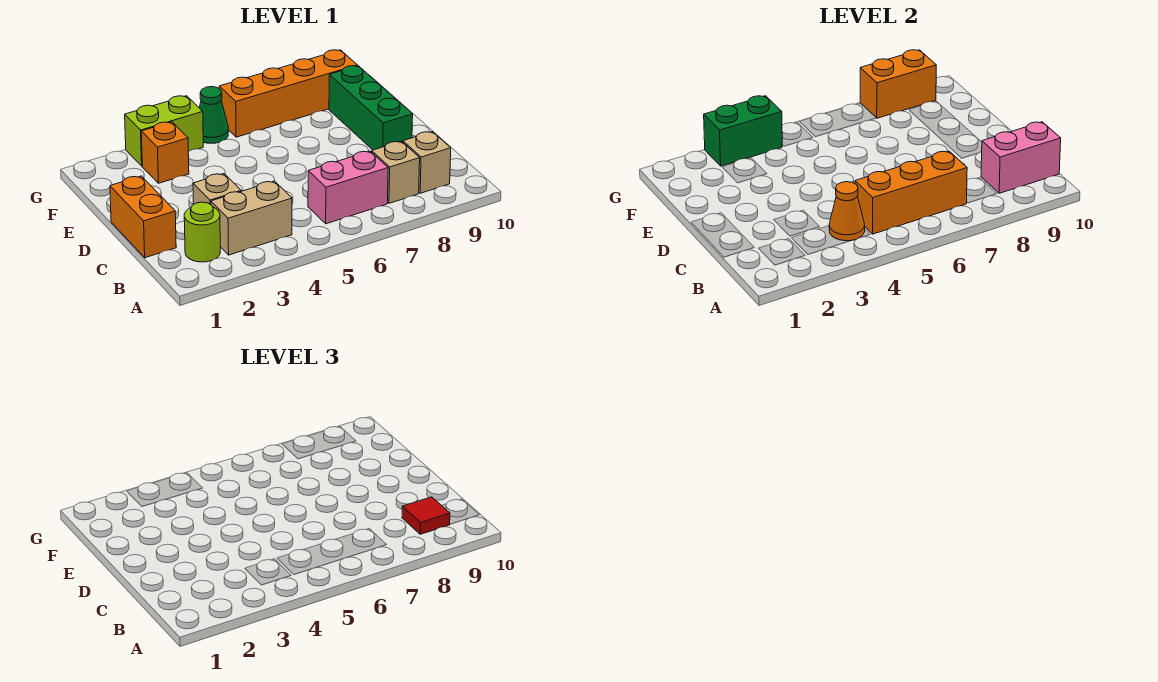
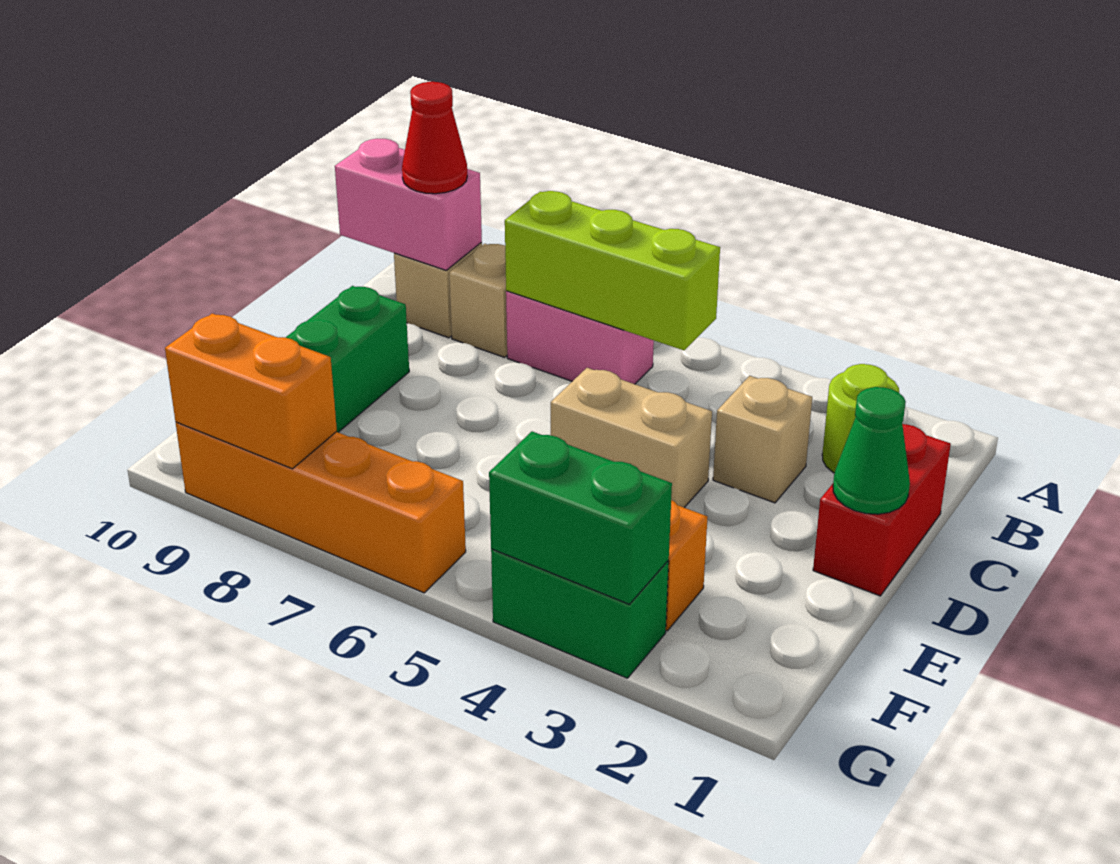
tan brick B3:B4 level 1 -> tan brick D4:D5 level 1
orange cone B4 level 2 -> none
orange brick B5:B7 level 2 -> lime brick B5:B7 level 2
red tile B9 level 3 -> red cone B9 level 3
orange brick C1:D1 level 1 -> red brick C1:D1 level 1
lime brick G3:G4 level 1 -> green brick G3:G4 level 1
green cone G5 level 1 -> green cone D1 level 2

